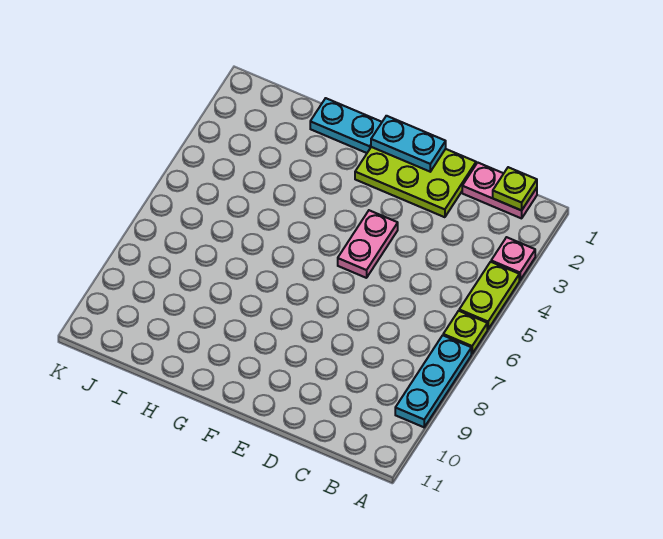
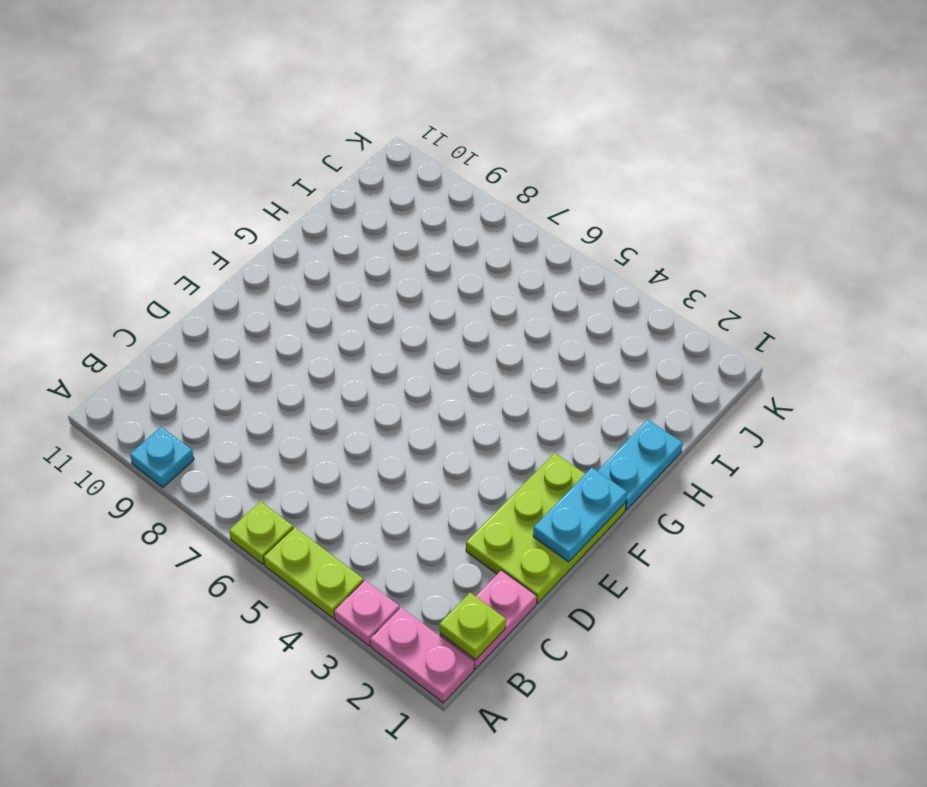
cyan plate A7:A9 level 1 -> cyan plate A9 level 1
pink plate E4:E5 level 1 -> pink plate A1:A2 level 1

